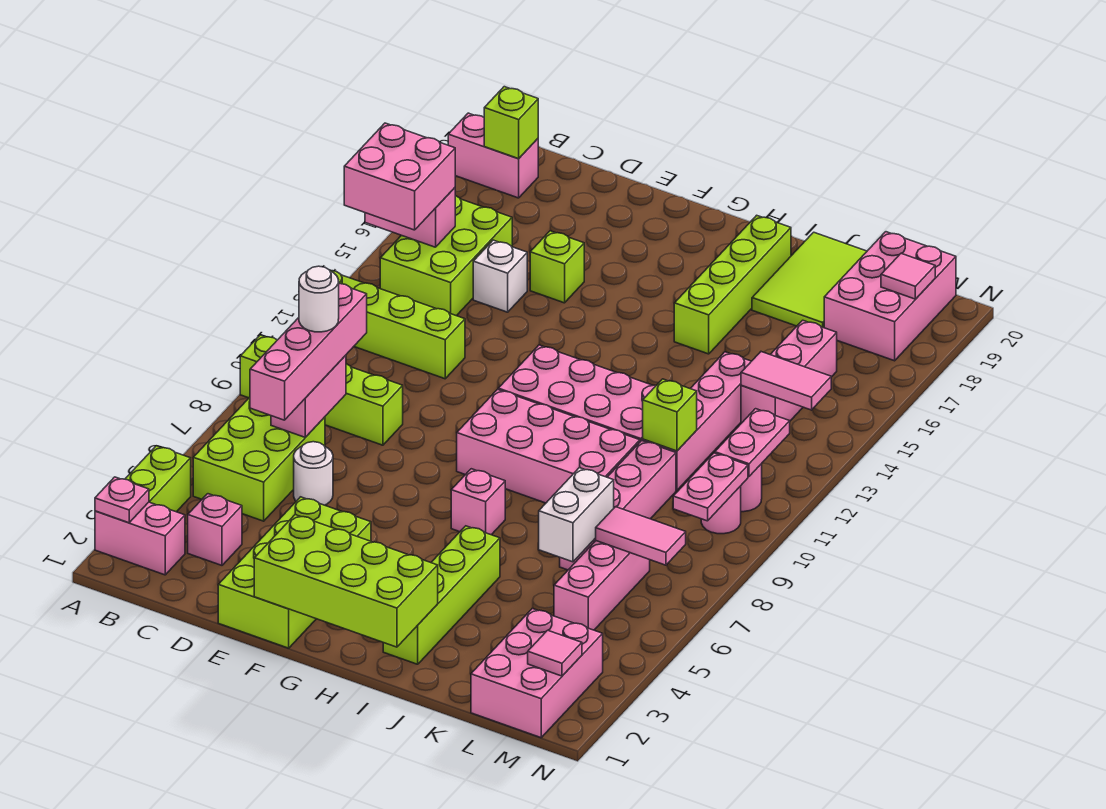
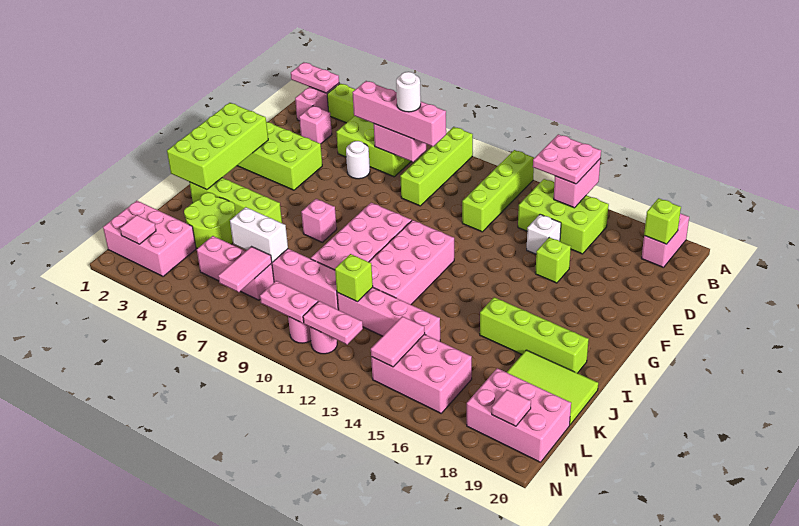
pink plate A2 level 2 -> pink plate A1:A2 level 2
pink brick A14:B15 level 3 -> pink plate A14:B15 level 3
none -> lime round brick J3:K4 level 1
pink brick L14:L16 level 1 -> pink brick L14:M16 level 1

